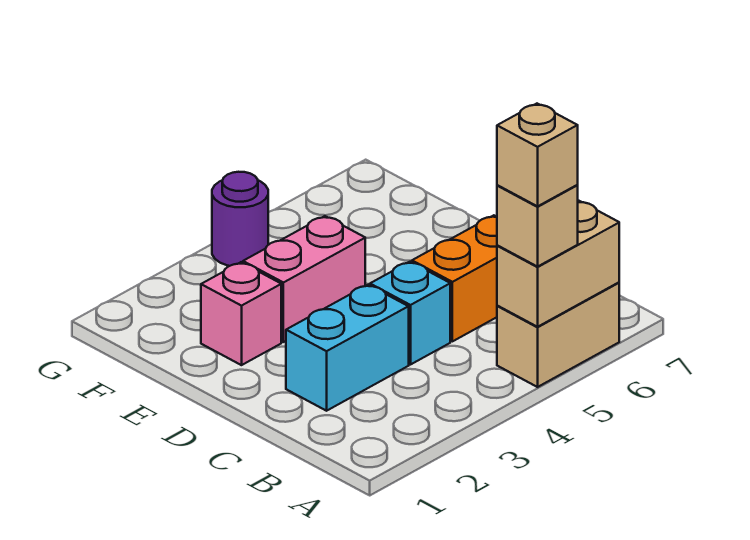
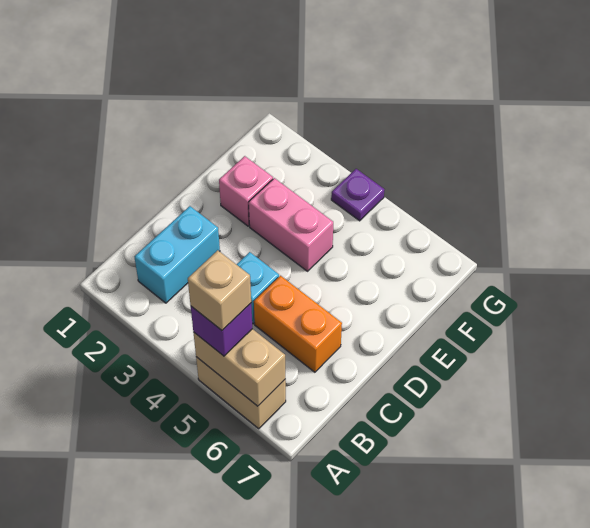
tan brick A5 level 3 -> purple brick A5 level 3
cyan brick C2:C3 level 1 -> cyan brick B2:C2 level 1
purple round brick G4 level 1 -> purple plate G4 level 1

